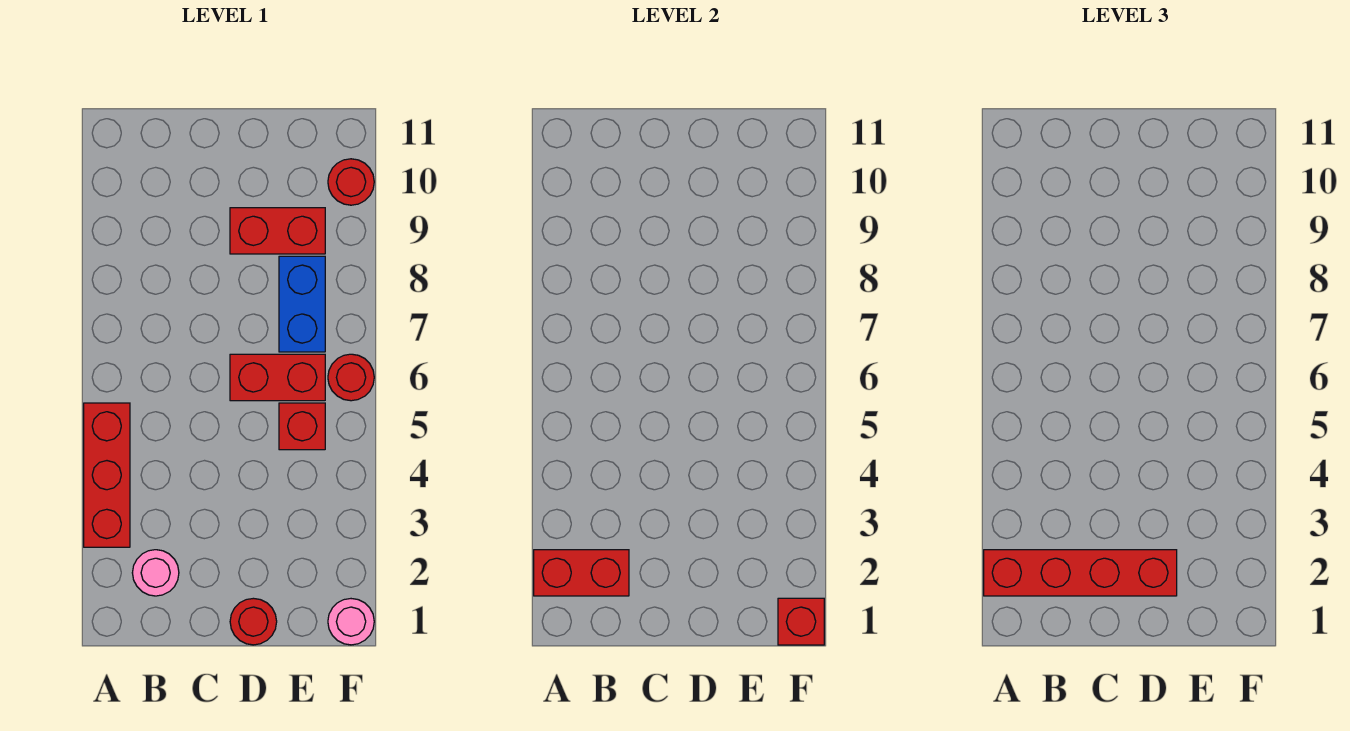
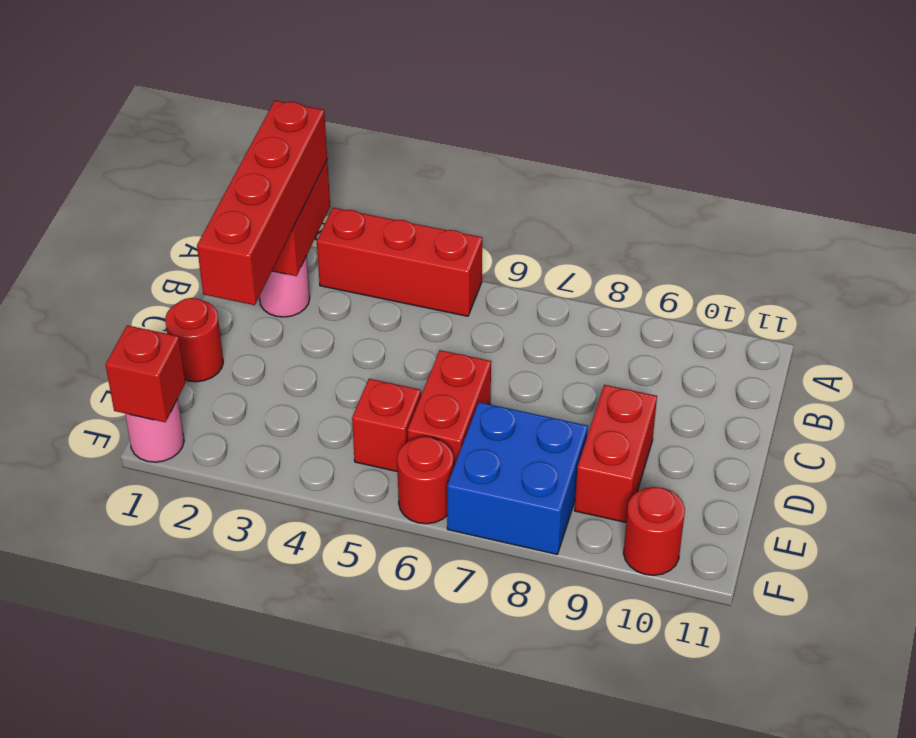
blue brick E7:E8 level 1 -> blue brick E7:F8 level 1

